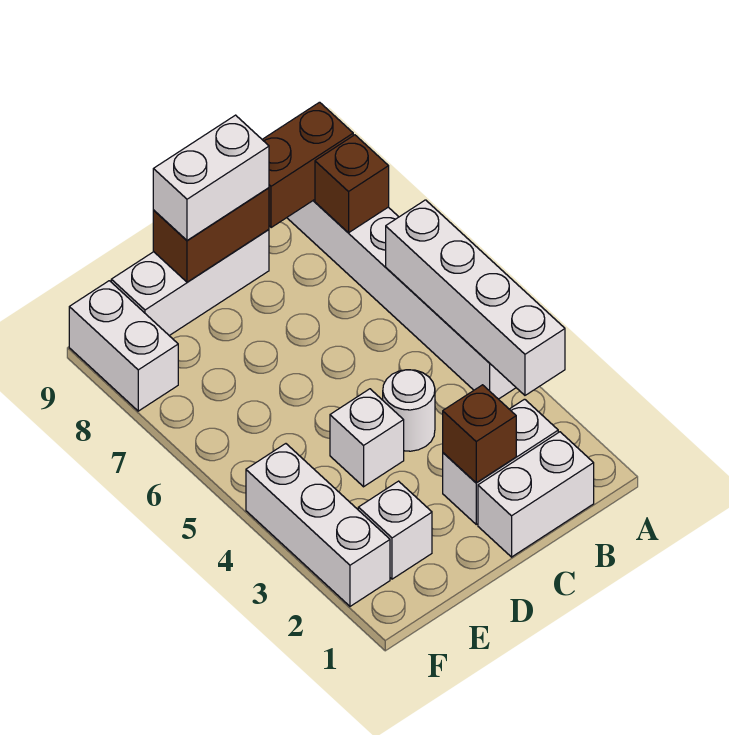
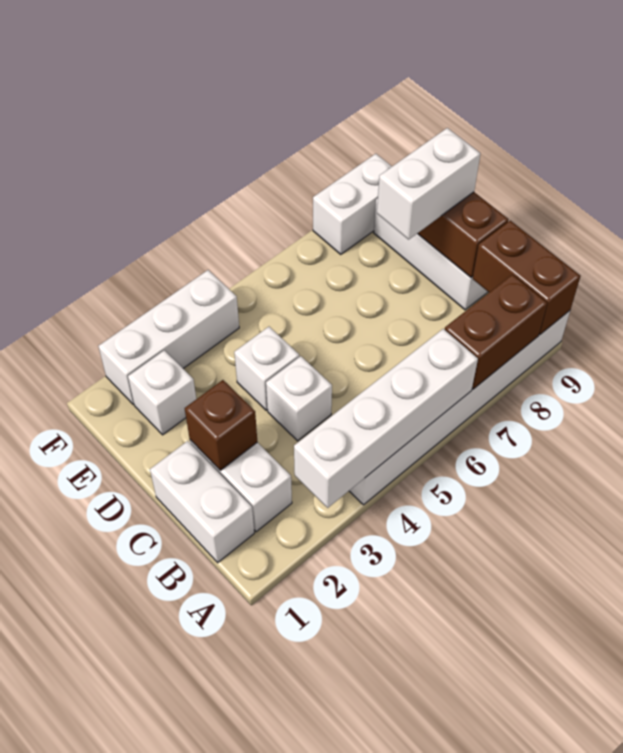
brown brick A8 level 2 -> brown brick A7:A8 level 2
white round brick C4 level 1 -> white brick C4 level 1
white brick C9:D9 level 3 -> white brick D8:D9 level 3

